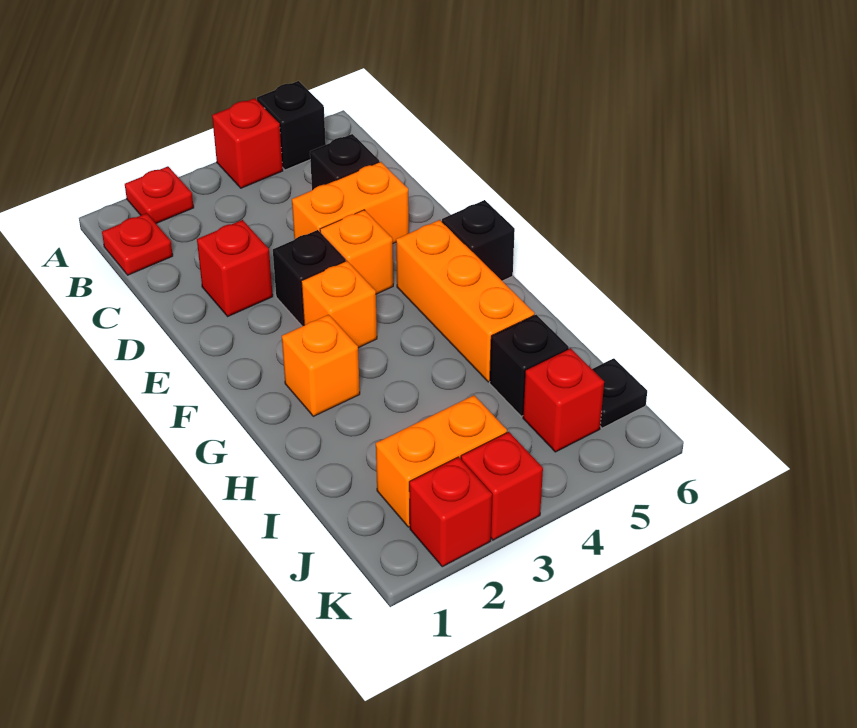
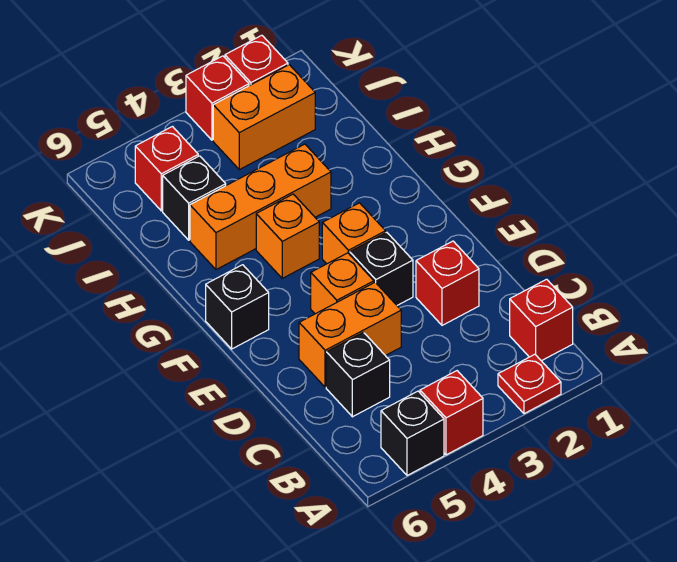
red plate B1 level 1 -> red brick B1 level 1
orange brick F5:H5 level 1 -> orange brick H3:H5 level 1
orange brick G2 level 1 -> orange brick G4 level 1
black plate J6 level 1 -> none

